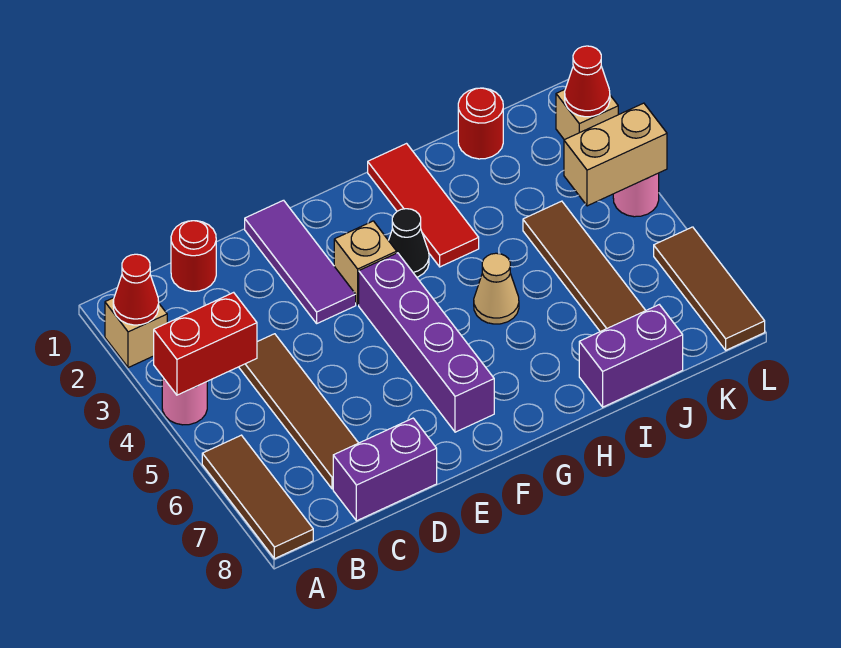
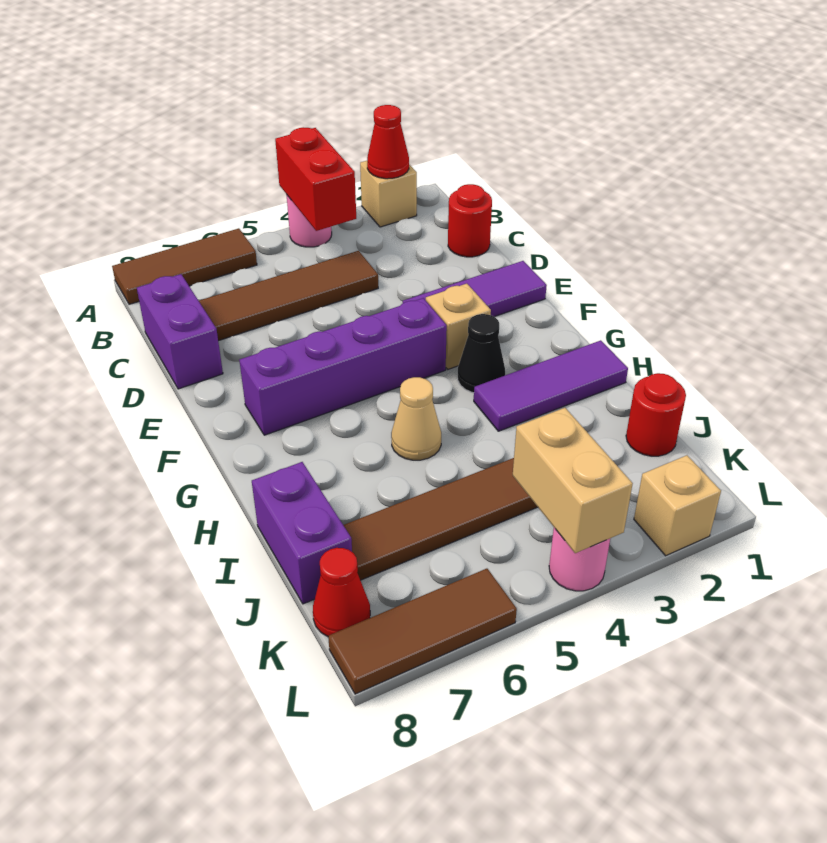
red tile H1:H3 level 1 -> purple tile H1:H3 level 1
red cone L2 level 2 -> red cone K8 level 1

